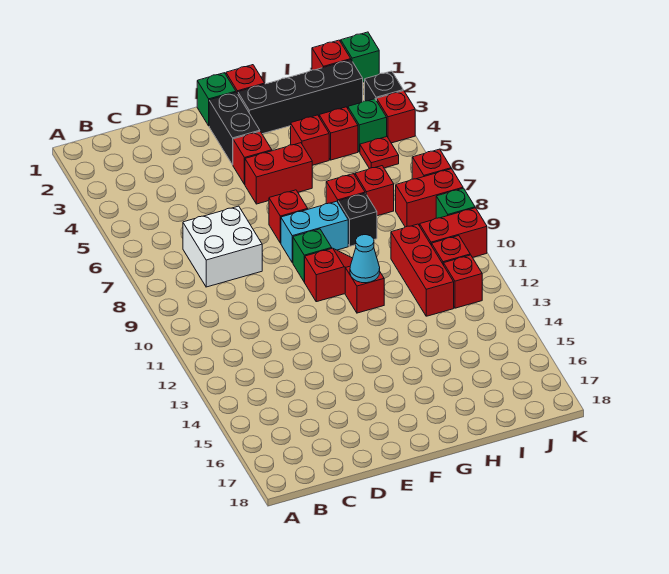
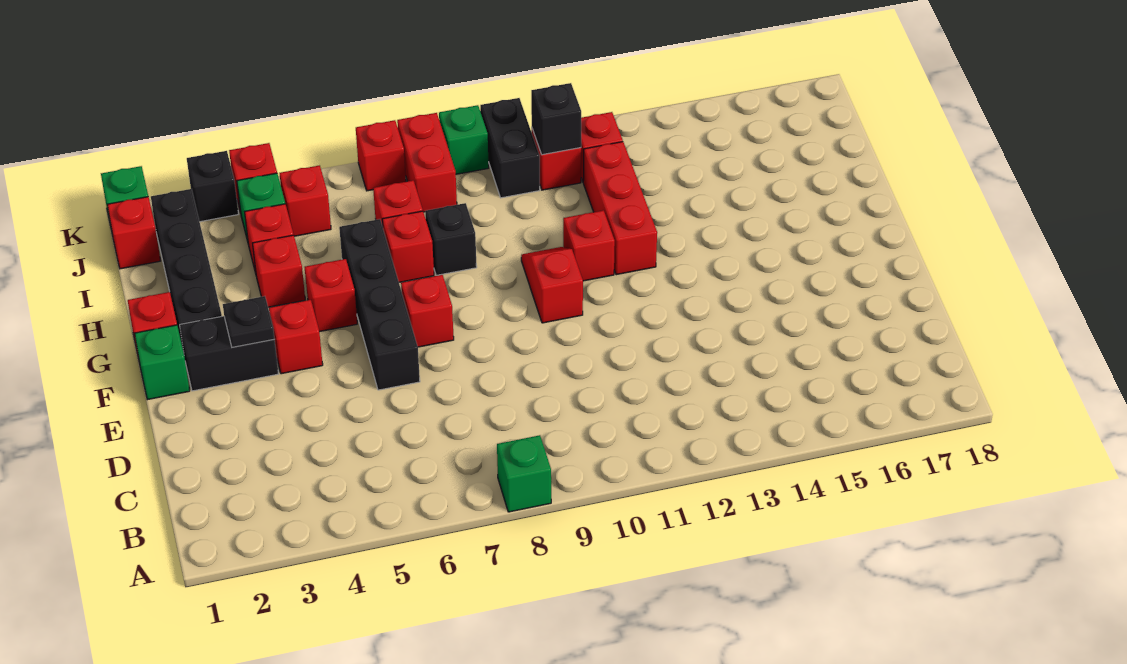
white brick C7:D8 level 1 -> none
none -> black brick E6:H6 level 1
none -> black plate F3 level 2
red brick F5:G5 level 1 -> red brick G5 level 1
cyan brick F8:G8 level 1 -> none
green brick F9 level 1 -> green brick A8 level 1
cyan cone G11 level 2 -> none
red brick I10:I12 level 1 -> red brick G12:I12 level 1
red plate J5 level 1 -> red brick J5 level 1
red brick J10:K10 level 1 -> black brick J10:K10 level 1
none -> black brick J11 level 2

